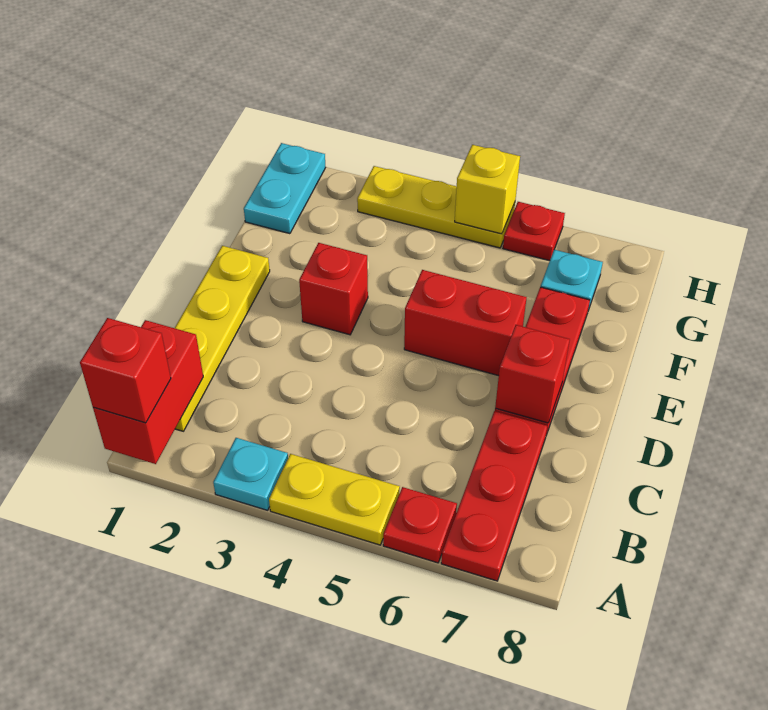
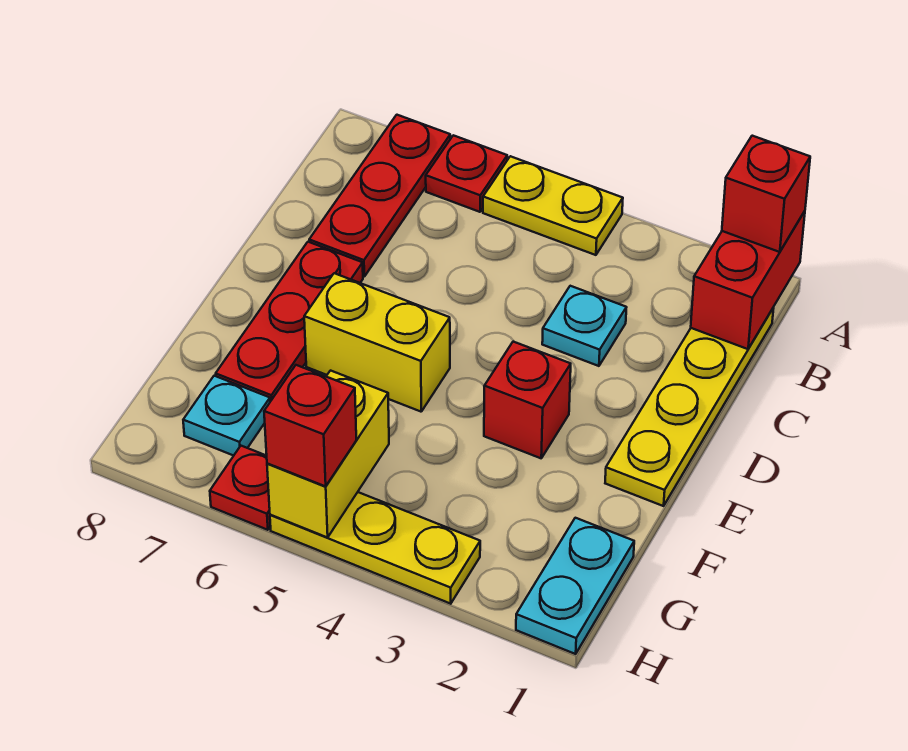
cyan plate A3 level 1 -> cyan plate C3 level 1
red brick D7 level 2 -> red brick H5 level 3
red brick E5:E6 level 1 -> yellow brick E5:E6 level 1
yellow brick H5 level 2 -> yellow brick G5:H5 level 2

